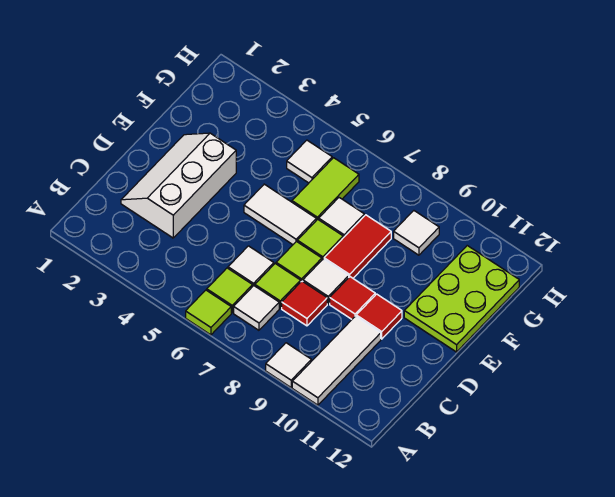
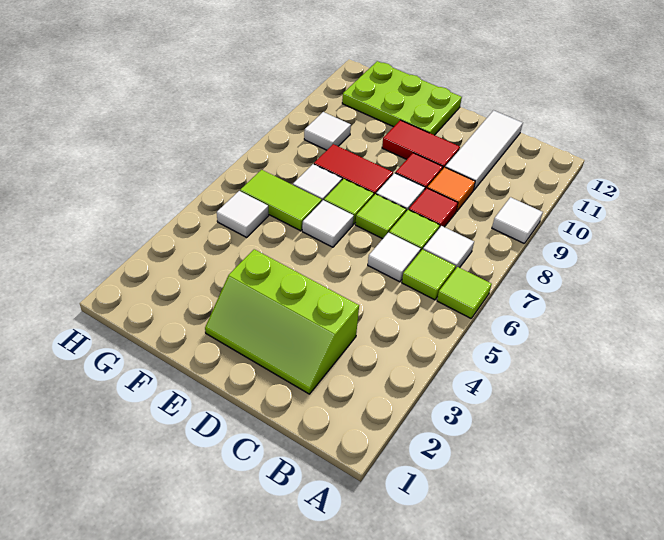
white tile A10:C10 level 1 -> white tile C10:C12 level 1
white slope C2:E3 level 1 top 3 -> lime slope C2:E3 level 1 top 3
none -> orange tile C9 level 1
red tile D10 level 1 -> red tile D10:E10 level 1
white tile E5:E6 level 1 -> white tile E6 level 1

